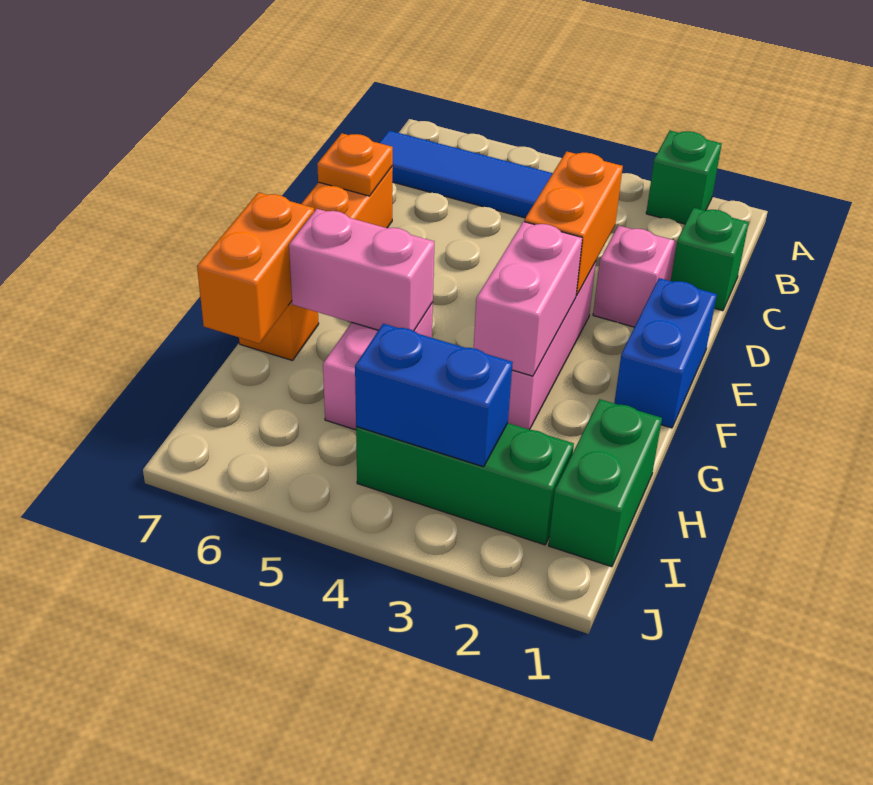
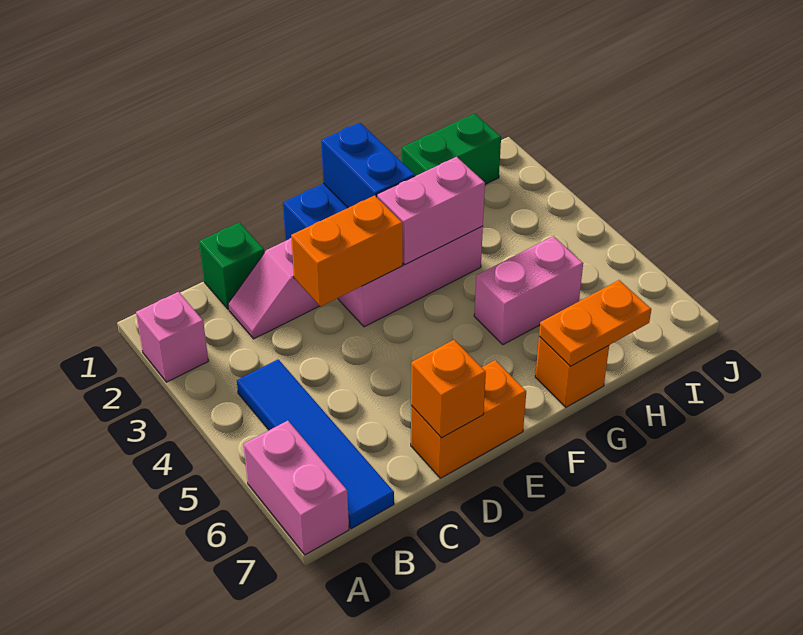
green brick A2 level 1 -> pink brick A2 level 1
orange plate D7 level 2 -> orange brick D7 level 2
pink brick G5:G6 level 2 -> pink brick A6:A7 level 1
orange brick G7:H7 level 2 -> orange plate G7:H7 level 2
green brick I2:I4 level 1 -> none
blue brick I3:I4 level 2 -> blue brick F1:F2 level 2

